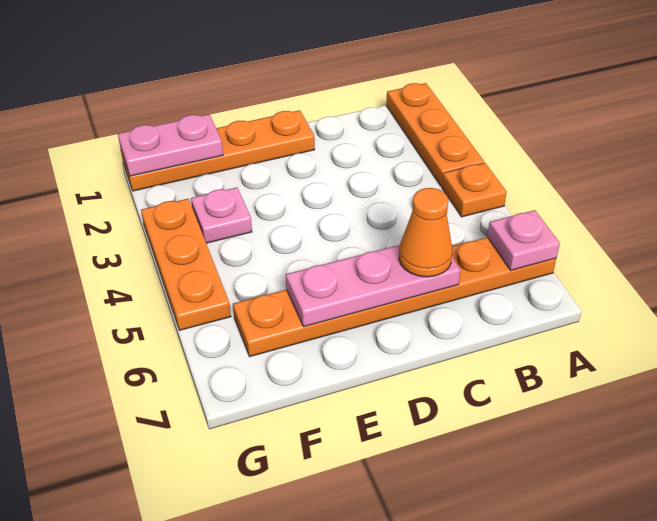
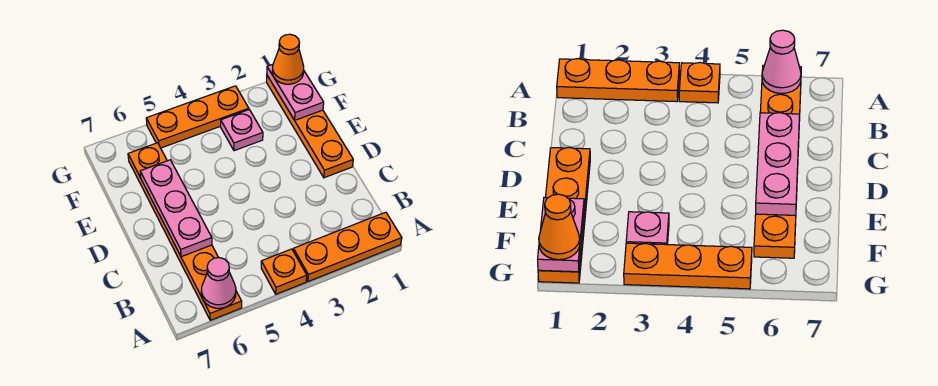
pink plate A6 level 2 -> pink cone A6 level 2
orange cone C6 level 3 -> orange cone G1 level 3

